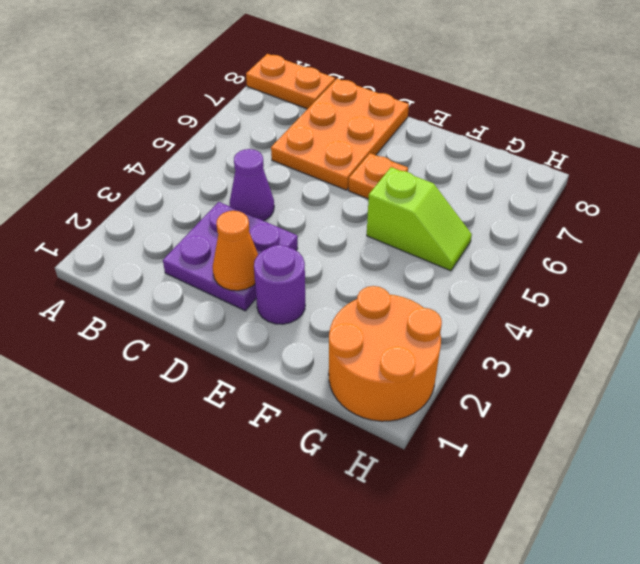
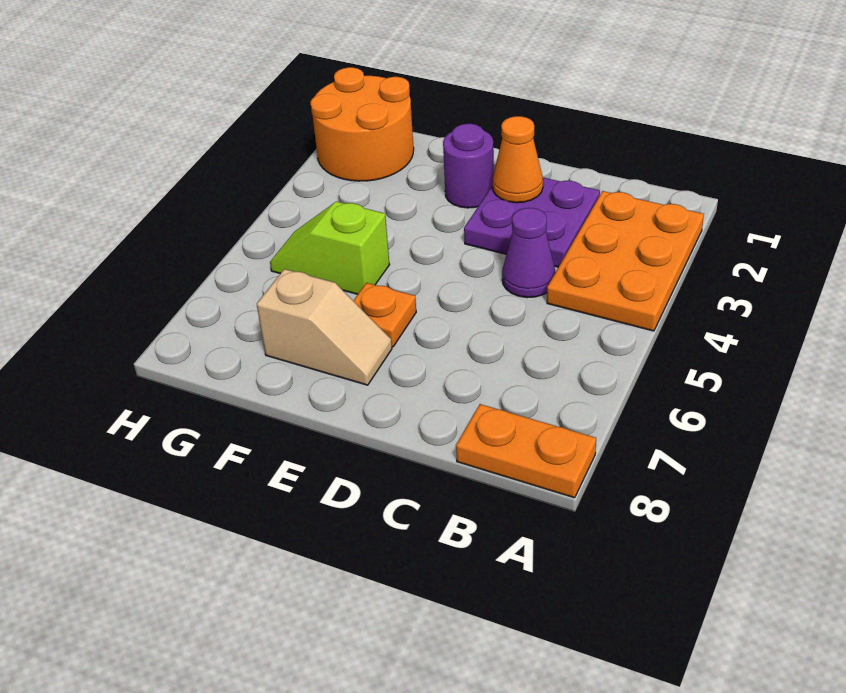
orange plate C6:D8 level 1 -> orange plate A2:B4 level 1
none -> tan slope E7:F7 level 1 top F

